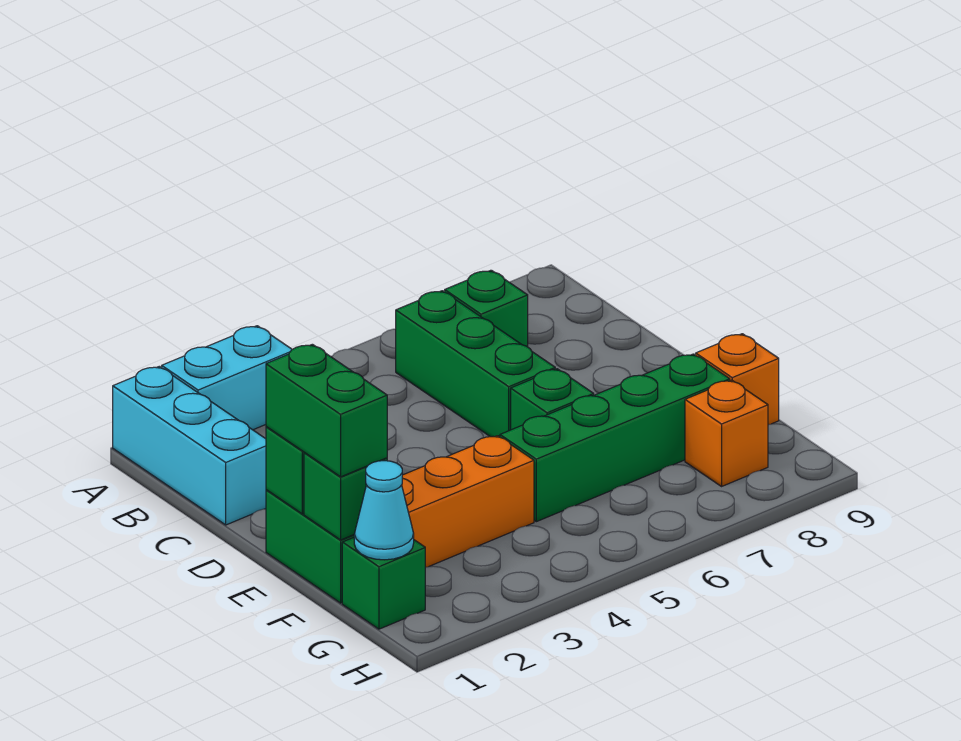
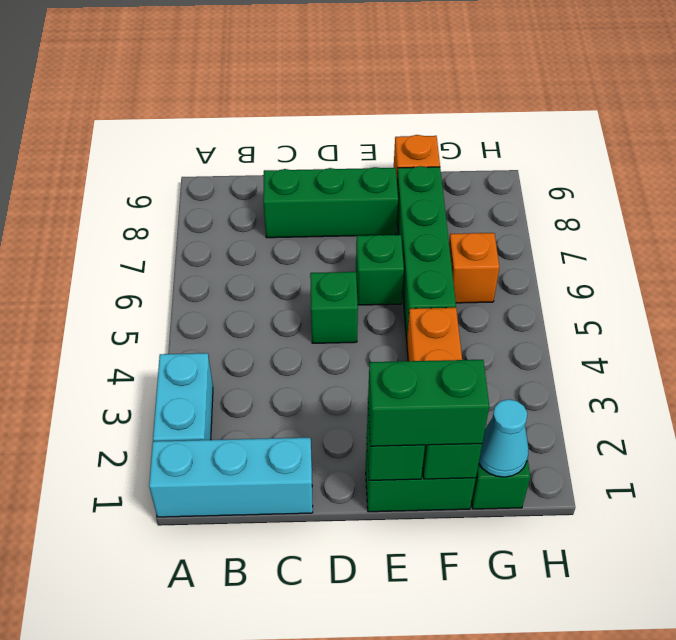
green brick B6:D6 level 1 -> green brick C8:E8 level 1
green brick B7 level 1 -> green brick D5 level 1
orange brick G8 level 1 -> orange brick G6 level 1

